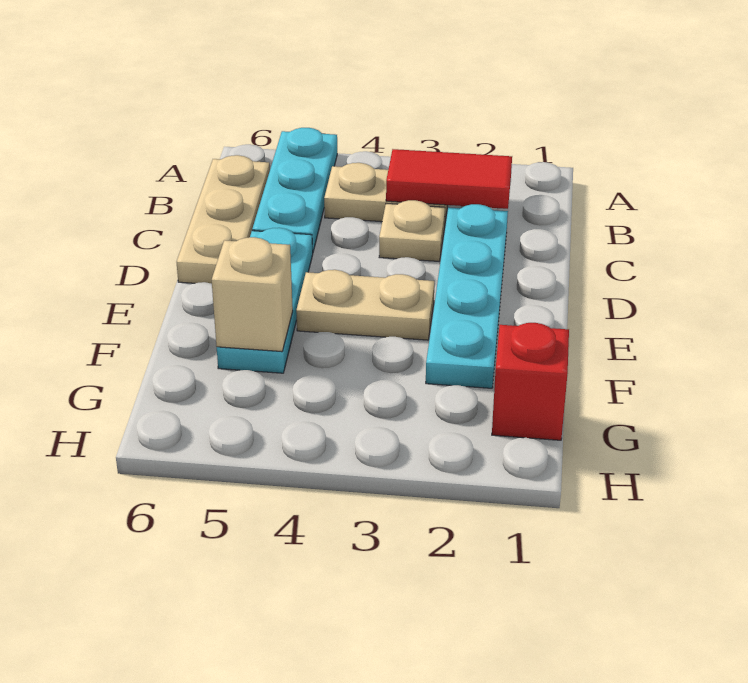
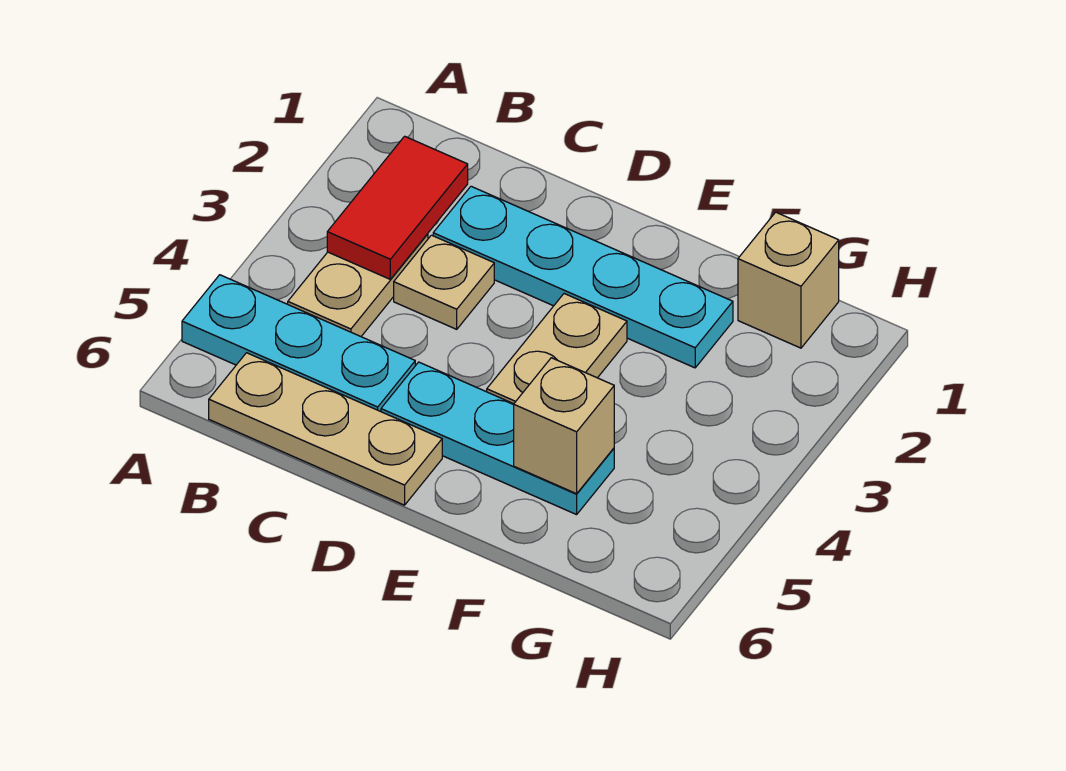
red brick G1 level 1 -> tan brick G1 level 1

